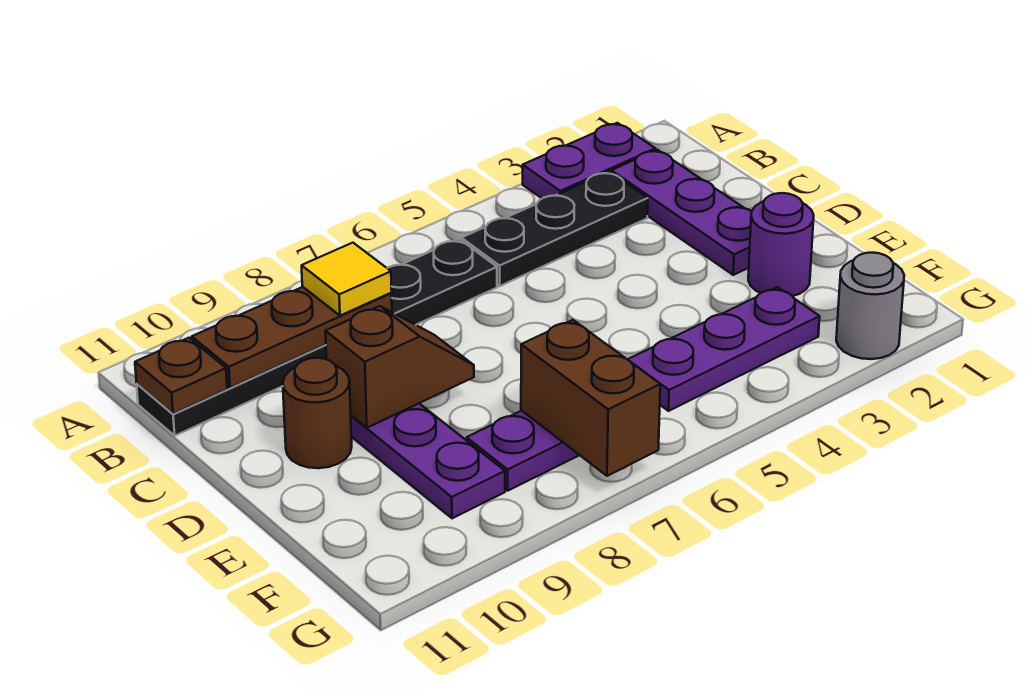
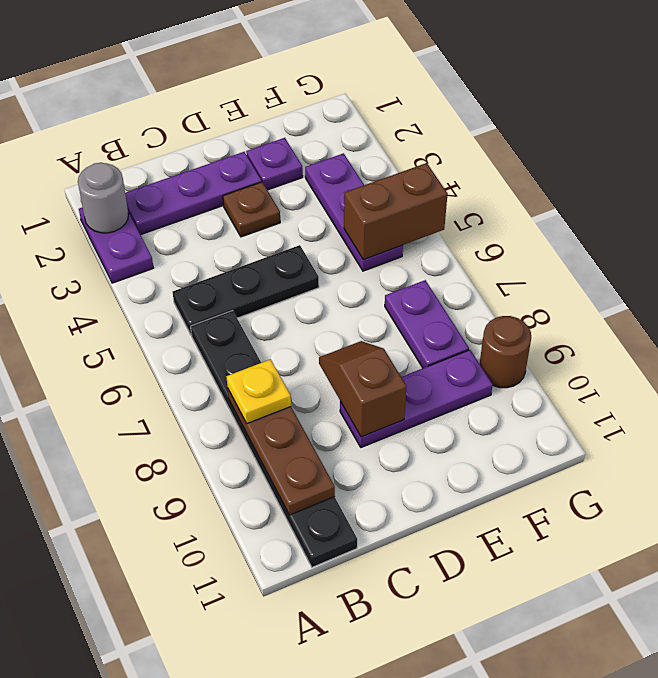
black plate B3:B5 level 1 -> black plate B5:D5 level 1
yellow tile B8 level 3 -> yellow plate B8 level 3
brown plate B11 level 2 -> brown plate D3 level 1
brown round brick D10 level 1 -> brown round brick G9 level 1
purple round brick E2 level 1 -> purple plate E2 level 1
brown brick F7:G7 level 2 -> brown brick F5:G5 level 2
grey round brick G2 level 1 -> grey round brick A2 level 2

